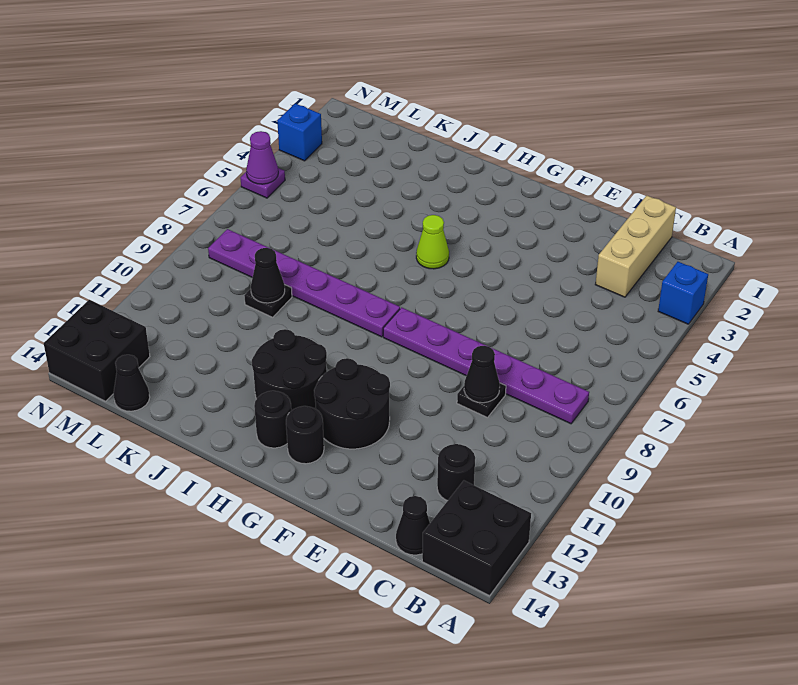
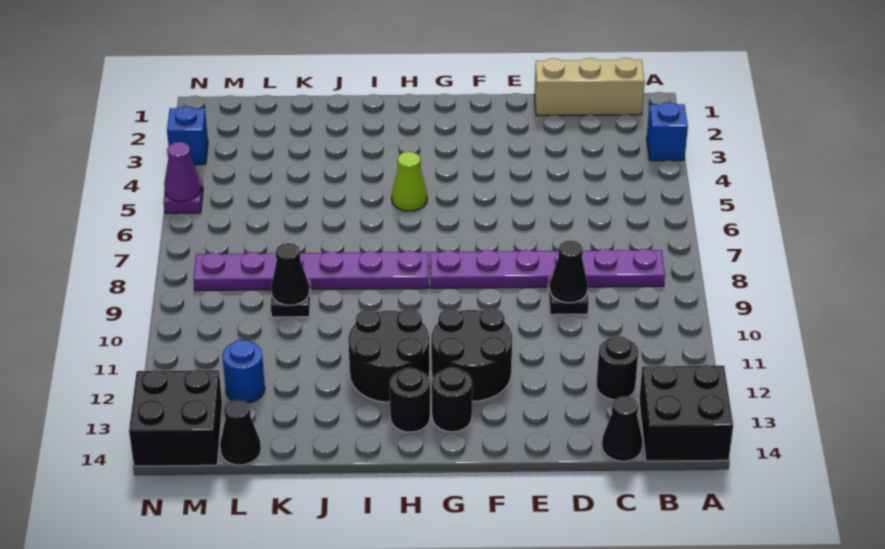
tan brick C1:C3 level 1 -> tan brick B1:D1 level 1
none -> blue round brick L12 level 1

